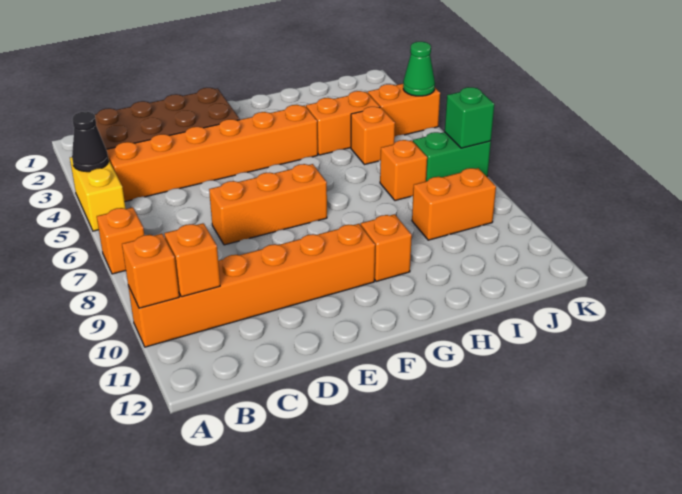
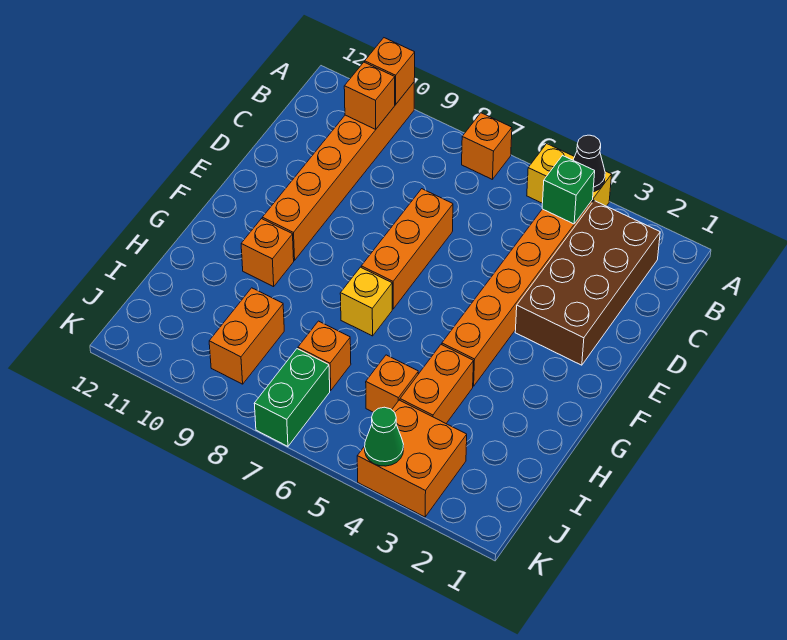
none -> yellow brick G7 level 1
orange brick J4:K4 level 1 -> orange brick J3:K4 level 1
green brick K7 level 2 -> green brick B4 level 2

